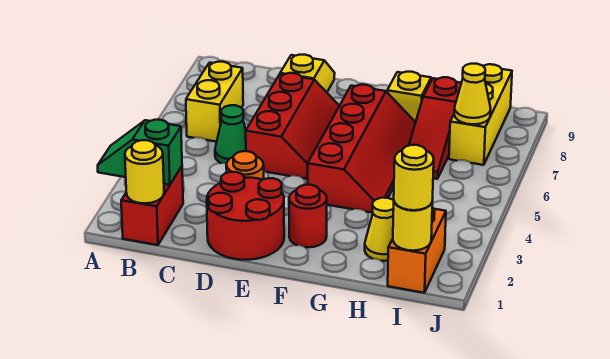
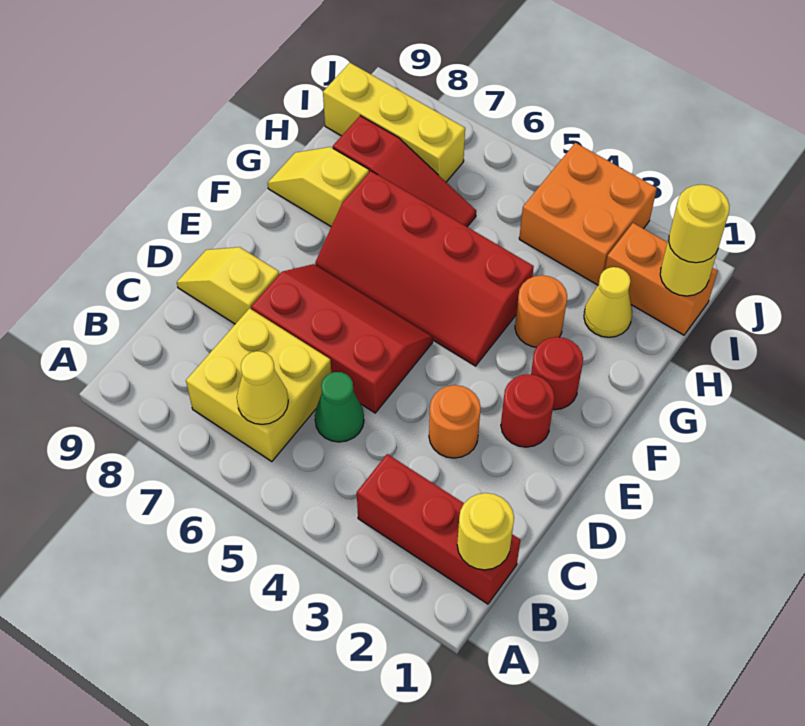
green slope A2:B2 level 2 top B -> none
red brick B1:B2 level 1 -> red brick B1:B3 level 1
yellow brick B6:B7 level 1 -> yellow brick B6:C7 level 1
red round brick D1:E2 level 1 -> red round brick E2 level 1
red slope F4:G7 level 1 top F -> red slope F4:G7 level 1 top G
none -> orange round brick G3 level 1
none -> orange brick I3:J4 level 1
yellow cone I7 level 2 -> yellow cone B6 level 2

